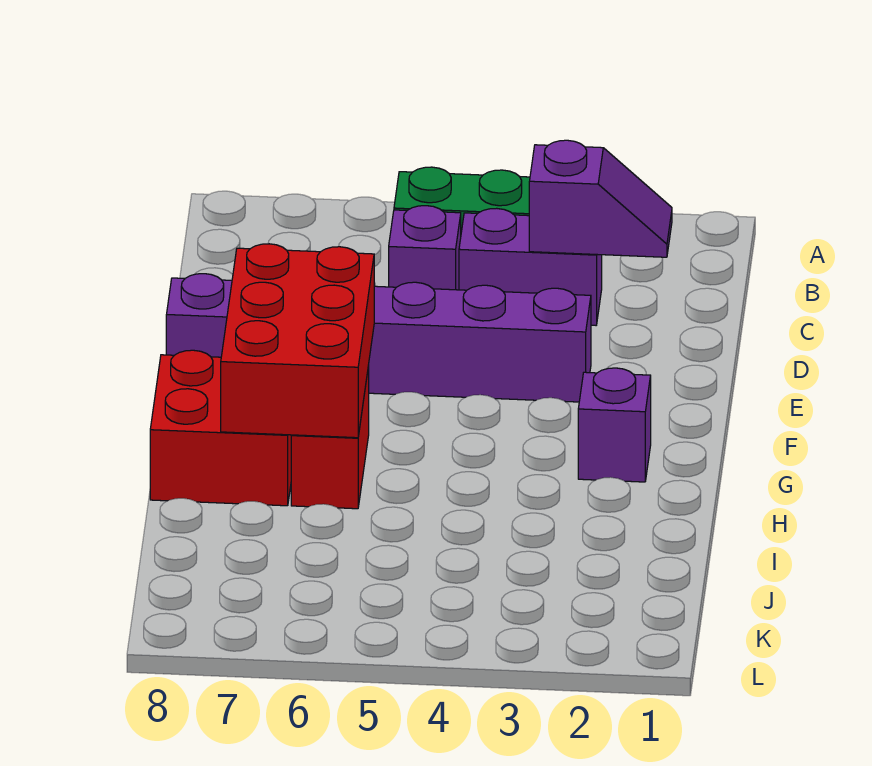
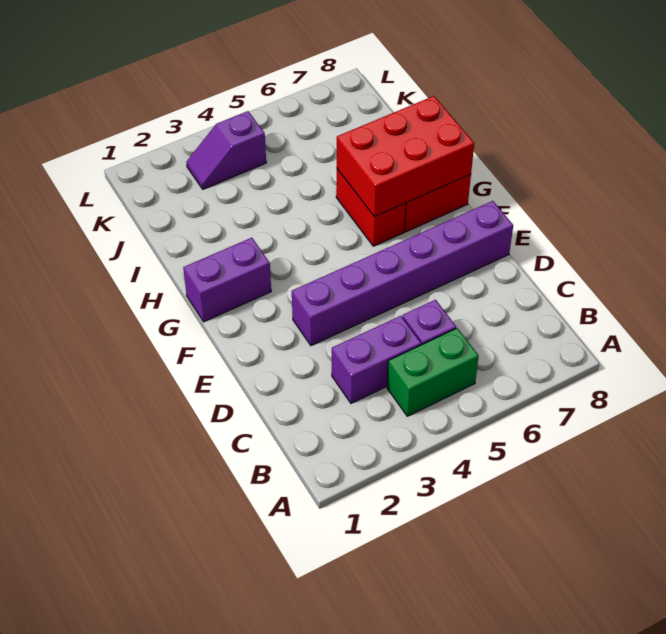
purple slope C2:C3 level 2 top 3 -> purple slope K3:K4 level 1 top 4
red brick F6:H7 level 2 -> red brick G6:H8 level 2
purple brick G2 level 1 -> purple brick G1:G2 level 1

